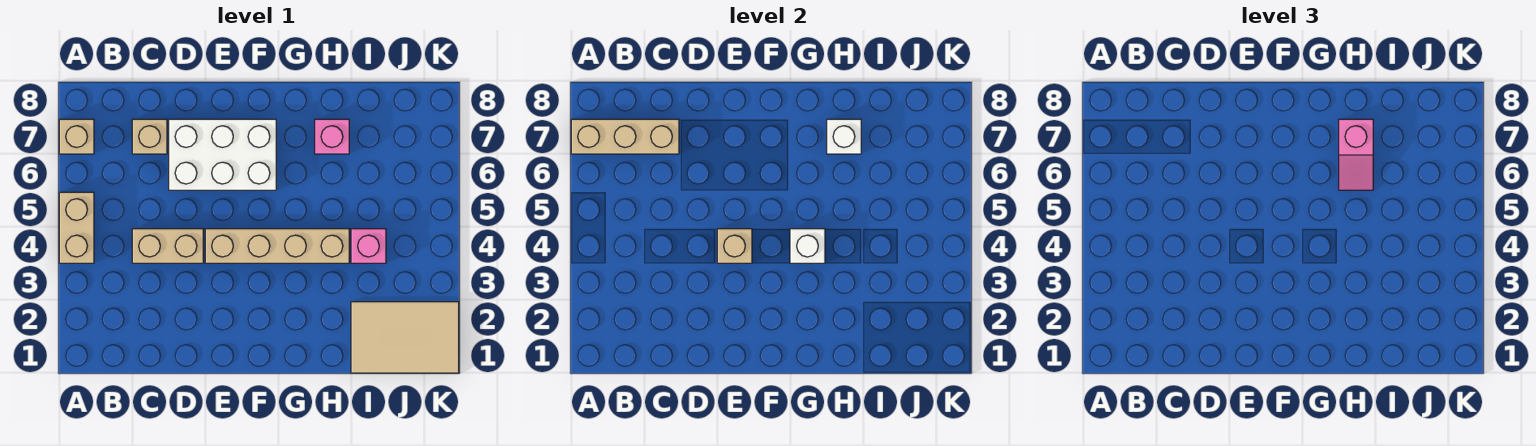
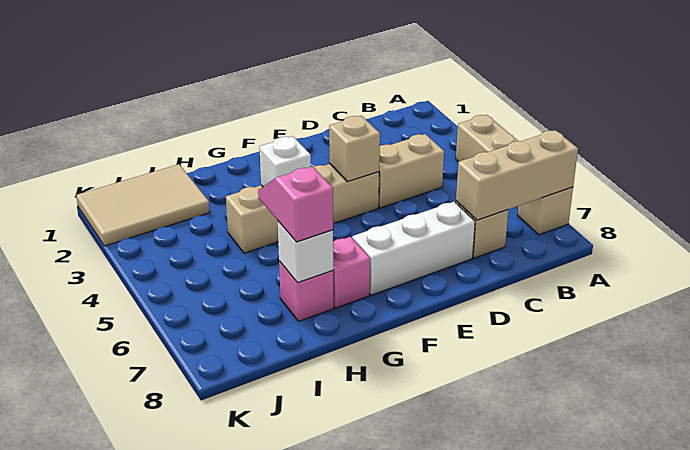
white brick D6:F7 level 1 -> white brick D7:F7 level 1
pink brick I4 level 1 -> pink brick G7 level 1

